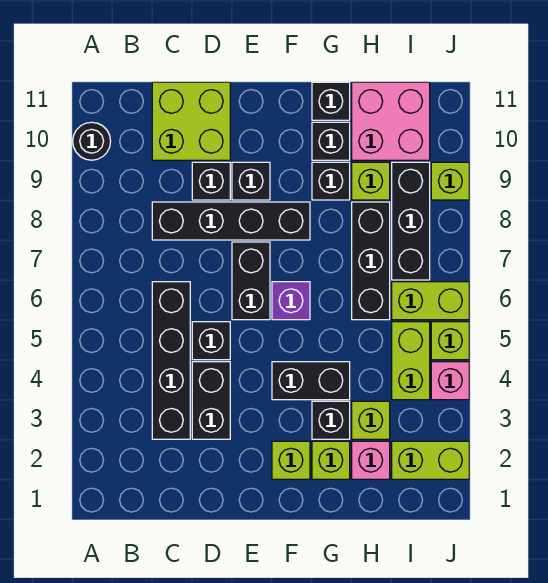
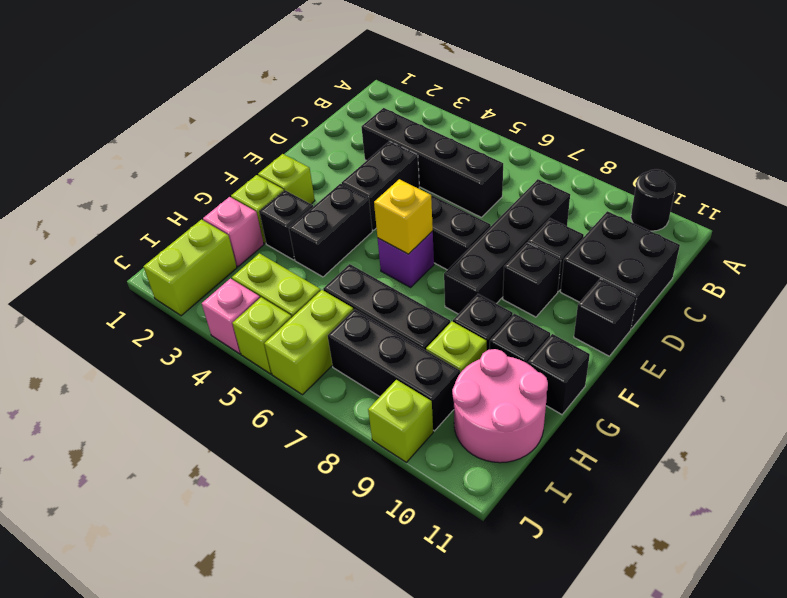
lime brick C10:D11 level 1 -> black brick C10:D11 level 1
black brick D3:D4 level 1 -> black brick D4:E4 level 1
black brick D5 level 1 -> black brick E11 level 1
none -> yellow brick F6 level 2
lime brick H3 level 1 -> none
pink brick H10:I11 level 1 -> pink round brick H10:I11 level 1

